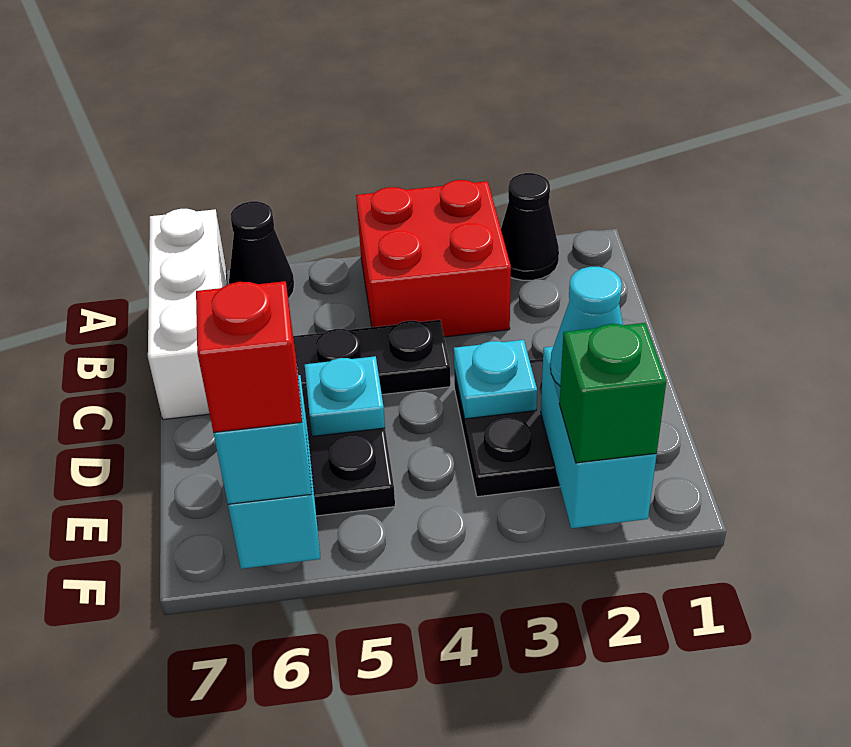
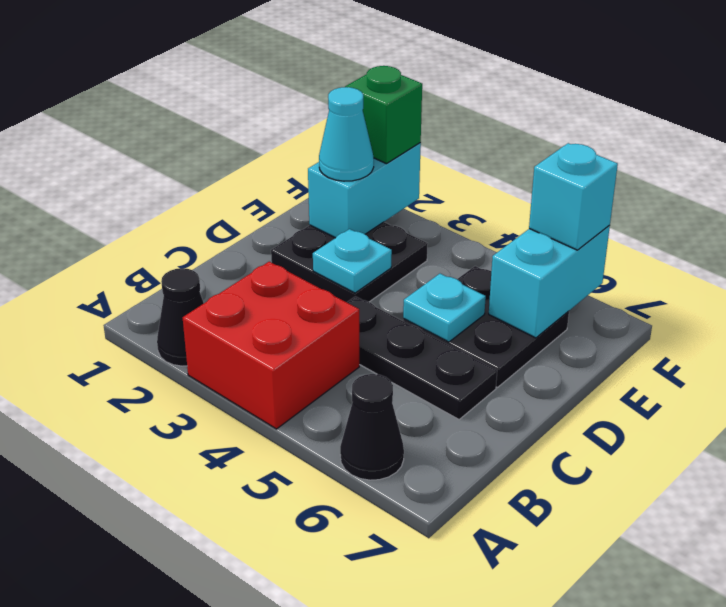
white brick A7:C7 level 1 -> none
red brick F6 level 4 -> none

